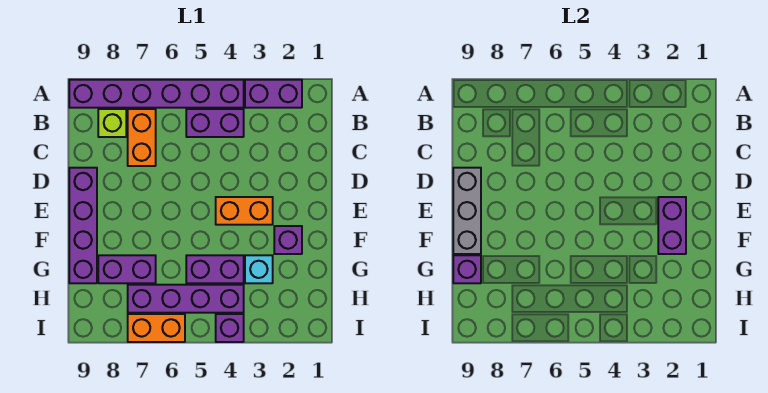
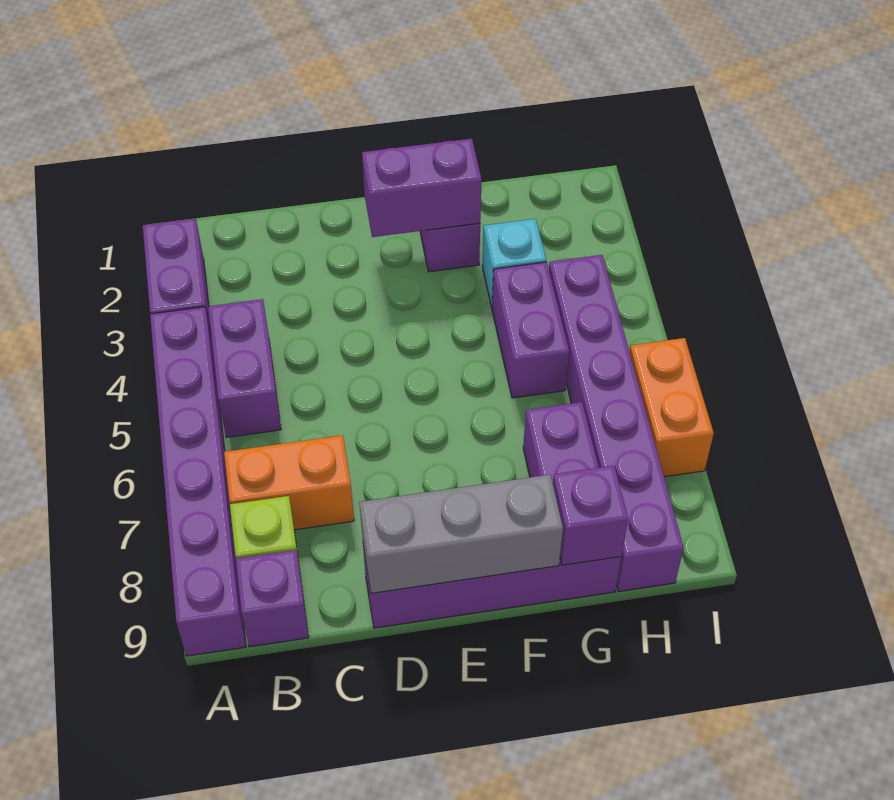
orange brick E3:E4 level 1 -> none
purple brick H4:H7 level 1 -> purple brick H4:H9 level 1
purple brick I4 level 1 -> purple brick B9 level 1

